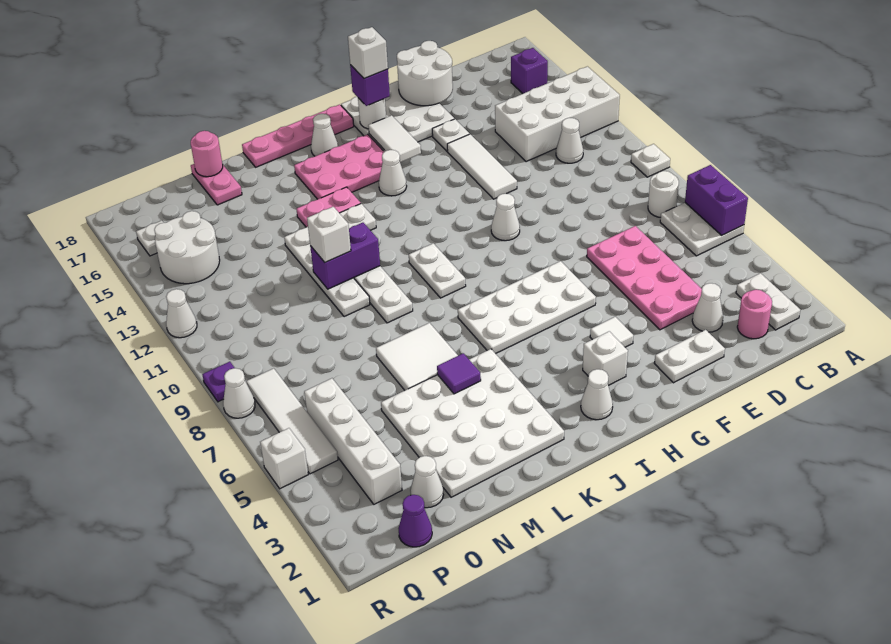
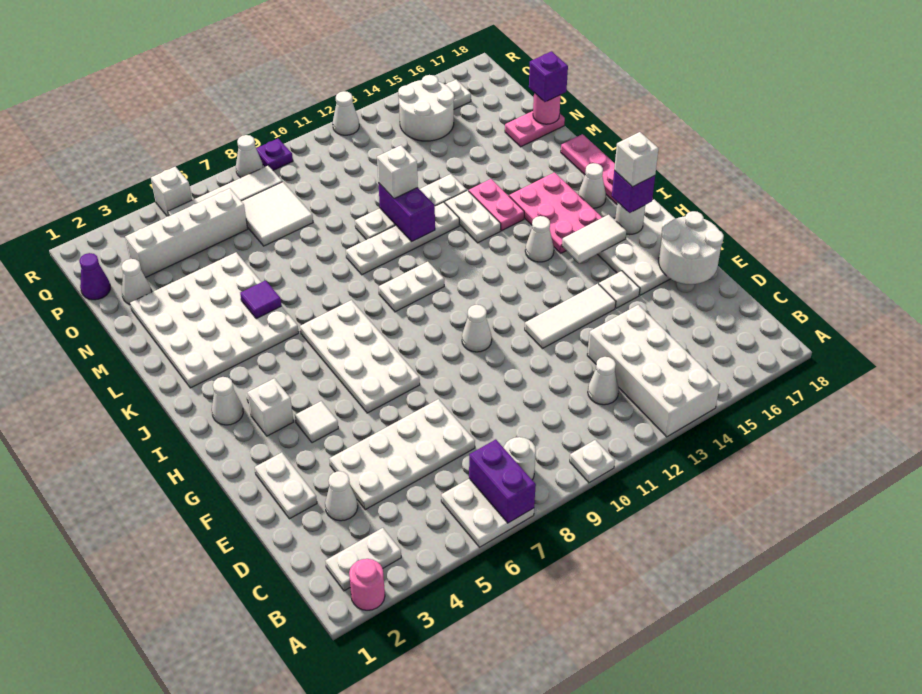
purple brick A6:A7 level 2 -> purple brick A7:B7 level 2
purple brick B16 level 1 -> purple brick N18 level 3
pink round brick C2 level 1 -> pink round brick A2 level 1
pink plate D4:E7 level 1 -> white plate D4:E7 level 1
white tile L6:M7 level 1 -> white tile O7:P8 level 1

